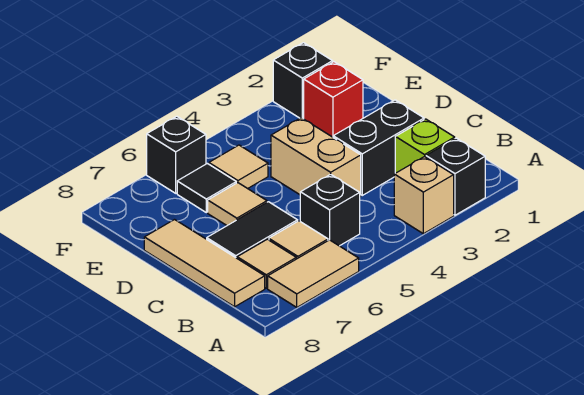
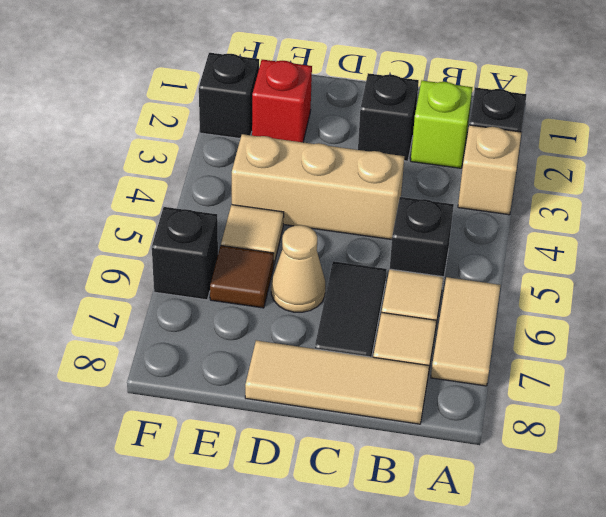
black brick C2:C3 level 1 -> black brick C2 level 1
tan brick C4:D4 level 1 -> tan brick C4:E4 level 1
tan tile D6 level 1 -> tan cone D6 level 1
black tile E6 level 1 -> brown tile E6 level 1

